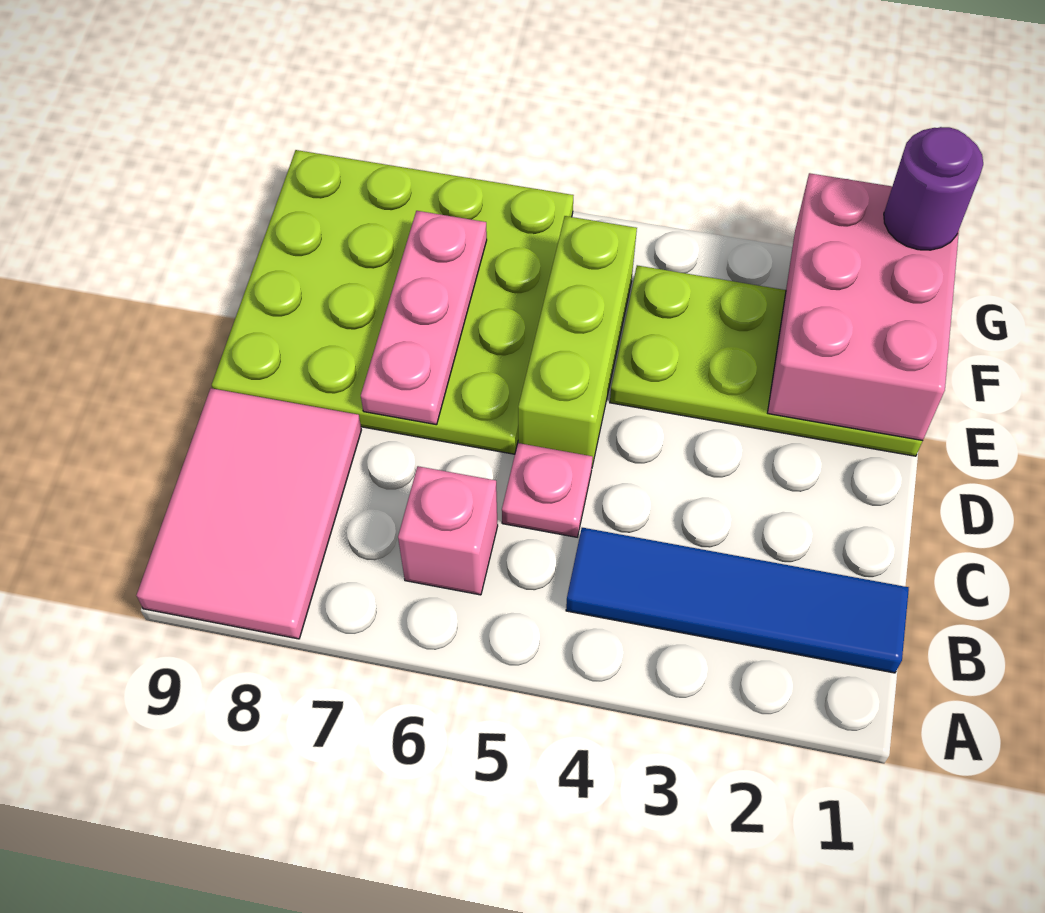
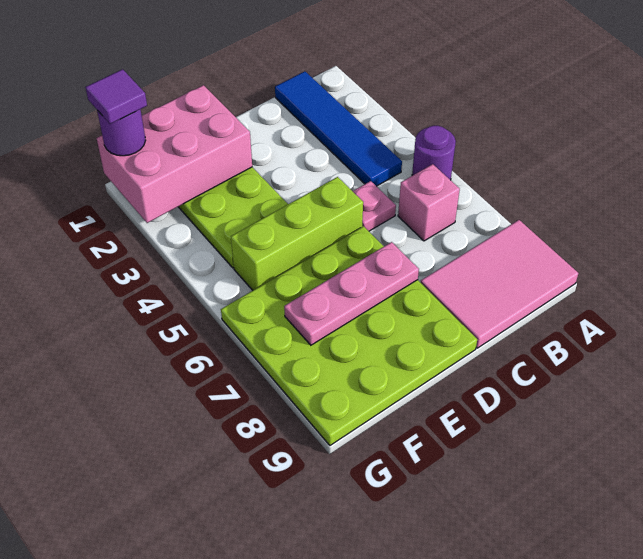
none -> purple round brick A5 level 1
none -> purple tile G1 level 4

